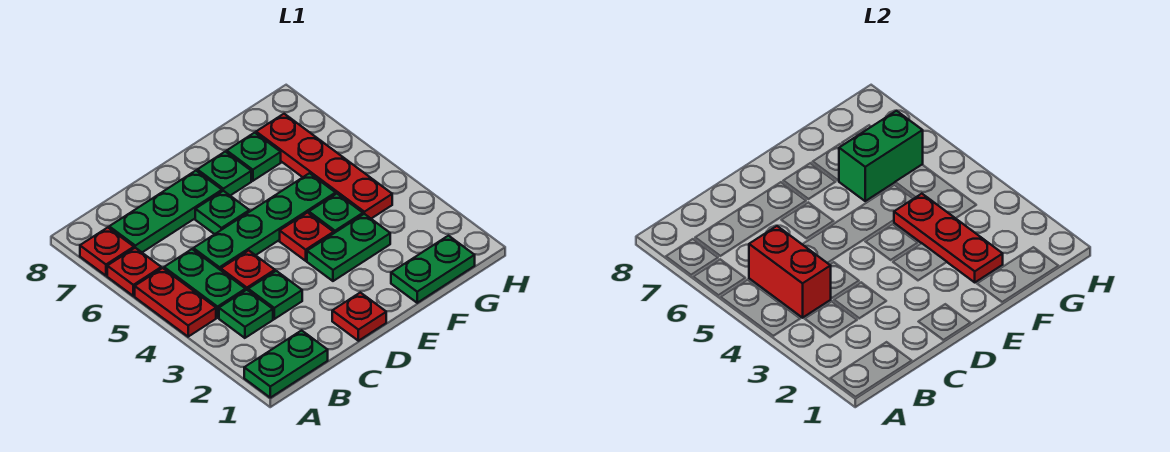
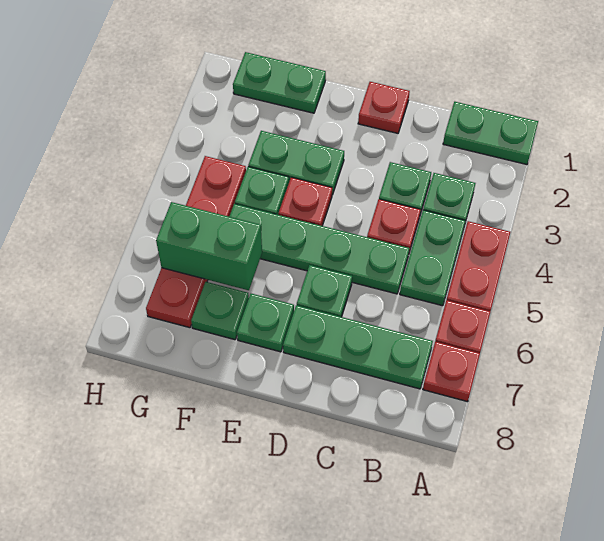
red brick B4:B5 level 2 -> none
red plate F2:F4 level 2 -> none

